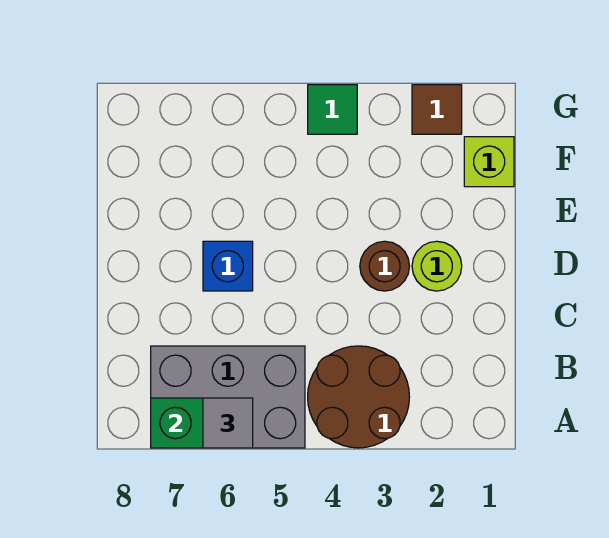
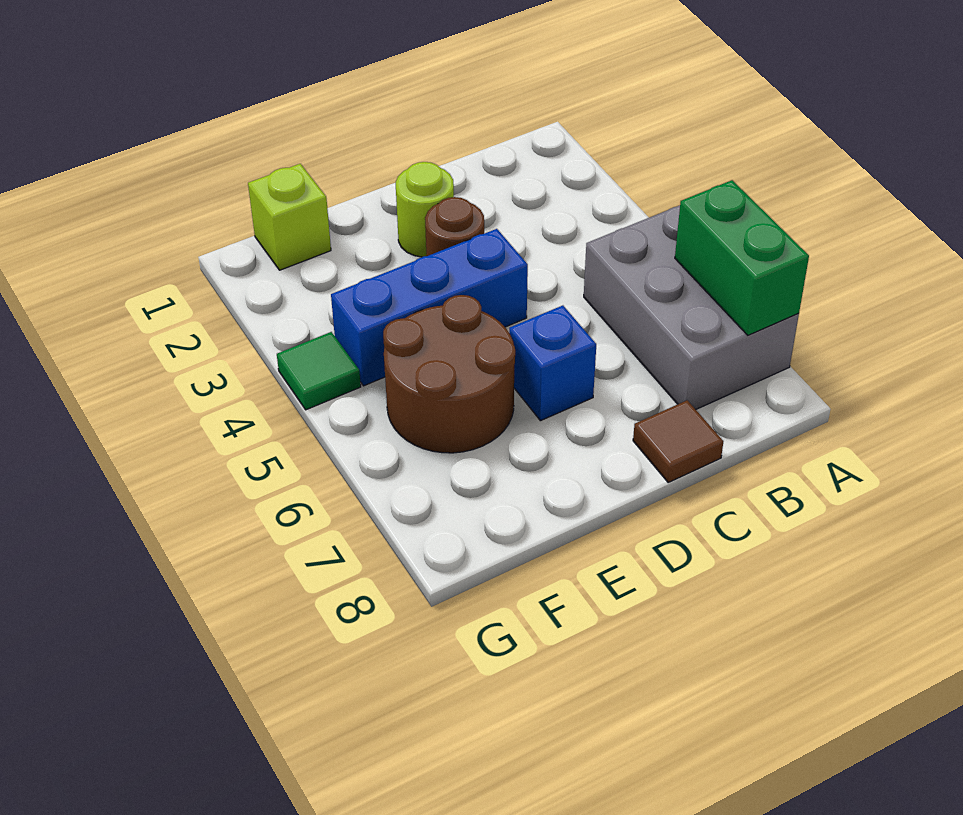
brown round brick A3:B4 level 1 -> brown round brick E5:F6 level 1
grey tile A6 level 3 -> none
none -> blue brick D4:F4 level 1
brown tile G2 level 1 -> brown tile C8 level 1

